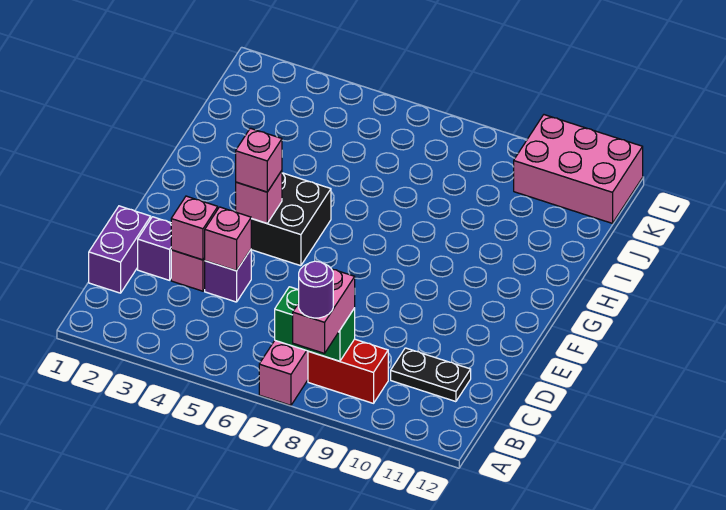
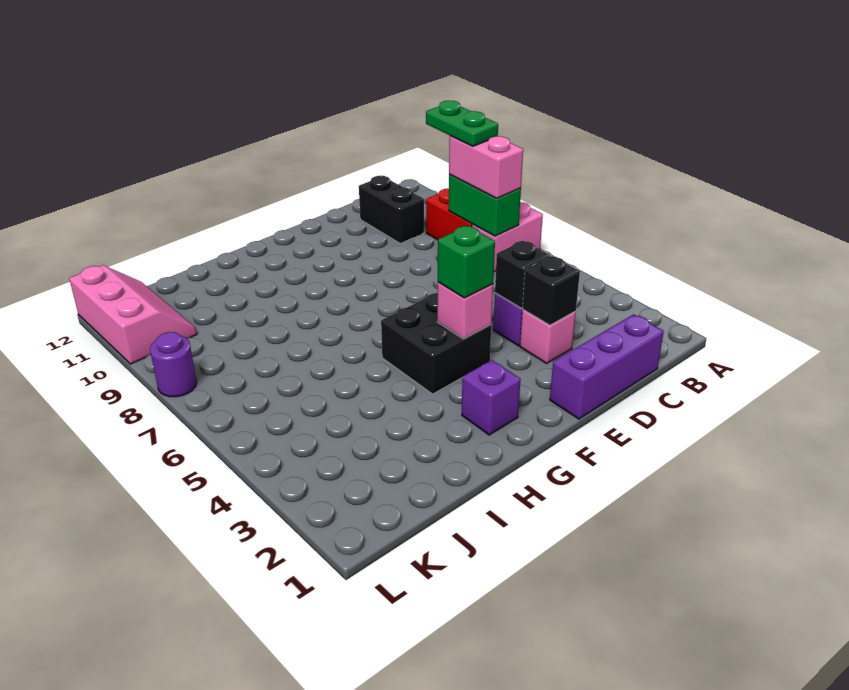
pink brick A8:B8 level 3 -> pink brick B7:B8 level 3
purple round brick A8 level 4 -> purple round brick L8 level 1
none -> green plate B8:B9 level 4
purple brick C1:D1 level 1 -> purple brick C1:E1 level 1
black plate C10:C11 level 1 -> black brick C10:C11 level 1
purple brick D2 level 1 -> purple brick G2 level 1
pink brick D3 level 2 -> black brick D3 level 2
pink brick D4 level 2 -> black brick D4 level 2
pink brick F4 level 3 -> green brick F4 level 3
pink brick K10:L12 level 1 -> pink slope K10:L12 level 1 top L

